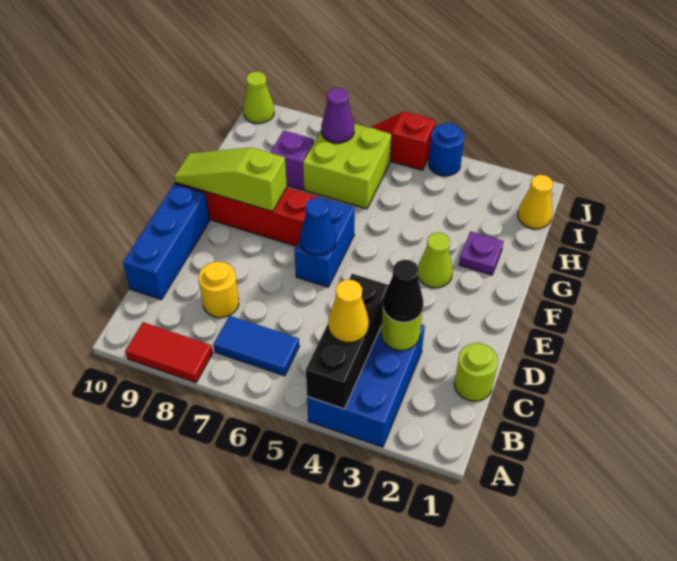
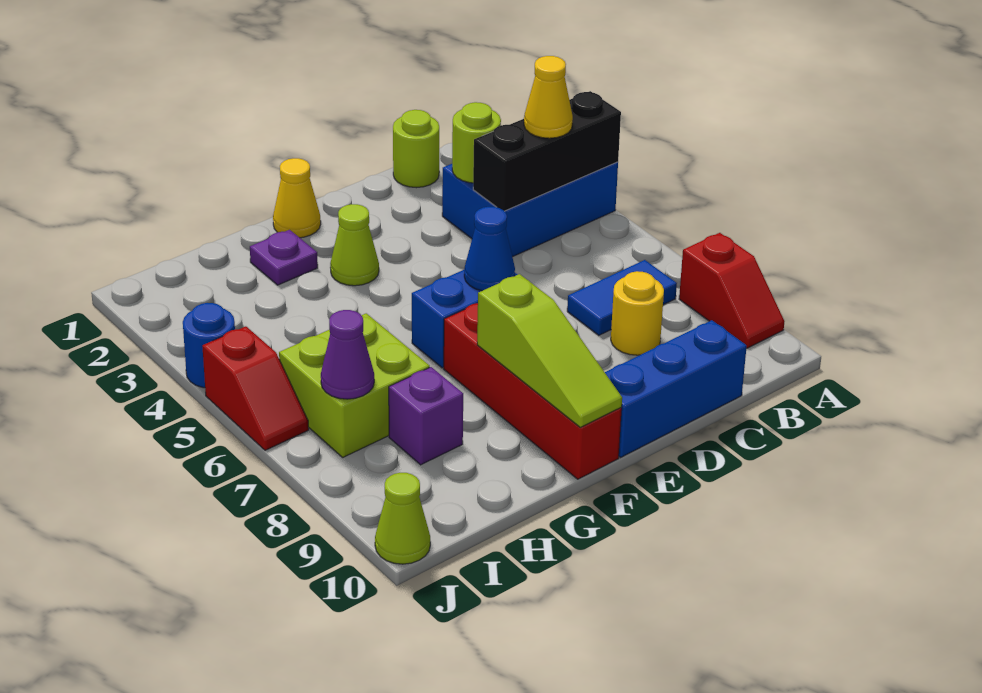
red tile A8:A9 level 1 -> red slope A8:A9 level 1 top 8
blue tile B6:B7 level 1 -> blue tile B7:C7 level 1
black cone C3 level 3 -> none
yellow cone I1 level 1 -> yellow cone F1 level 1

